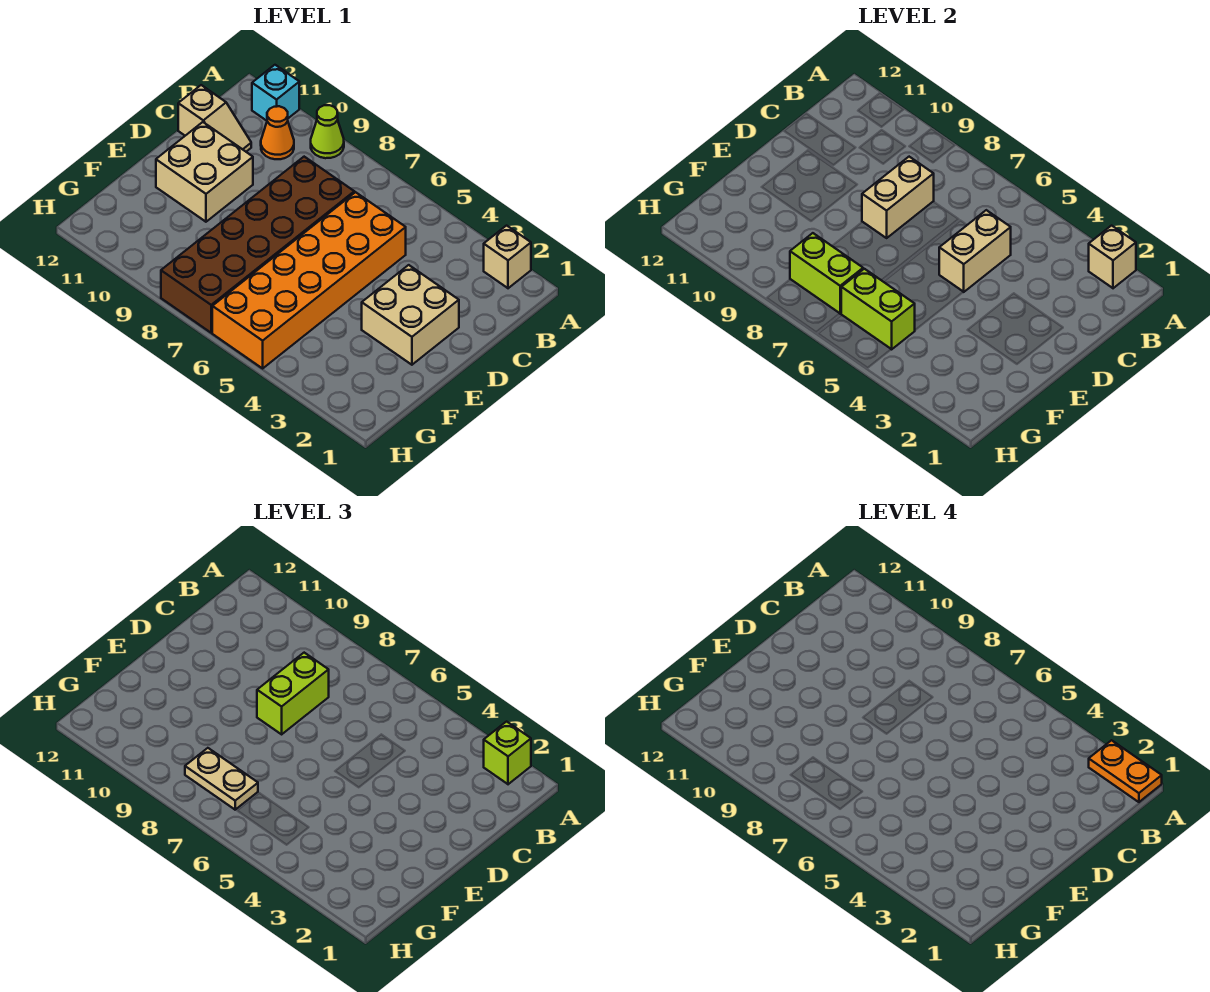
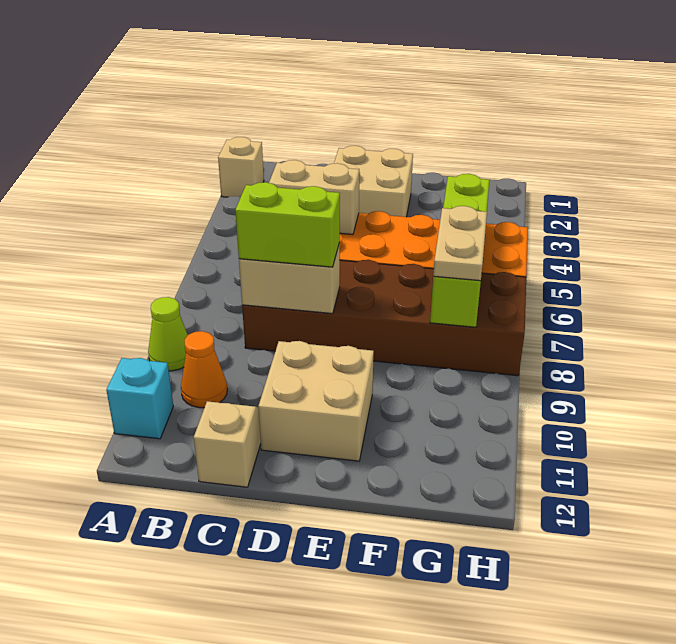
orange plate A1:A2 level 4 -> none
tan brick A2 level 2 -> none
lime brick A2 level 3 -> none

